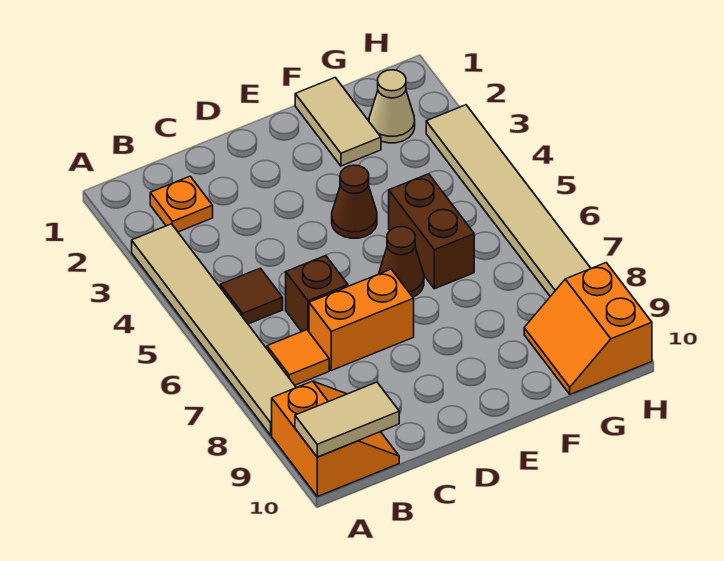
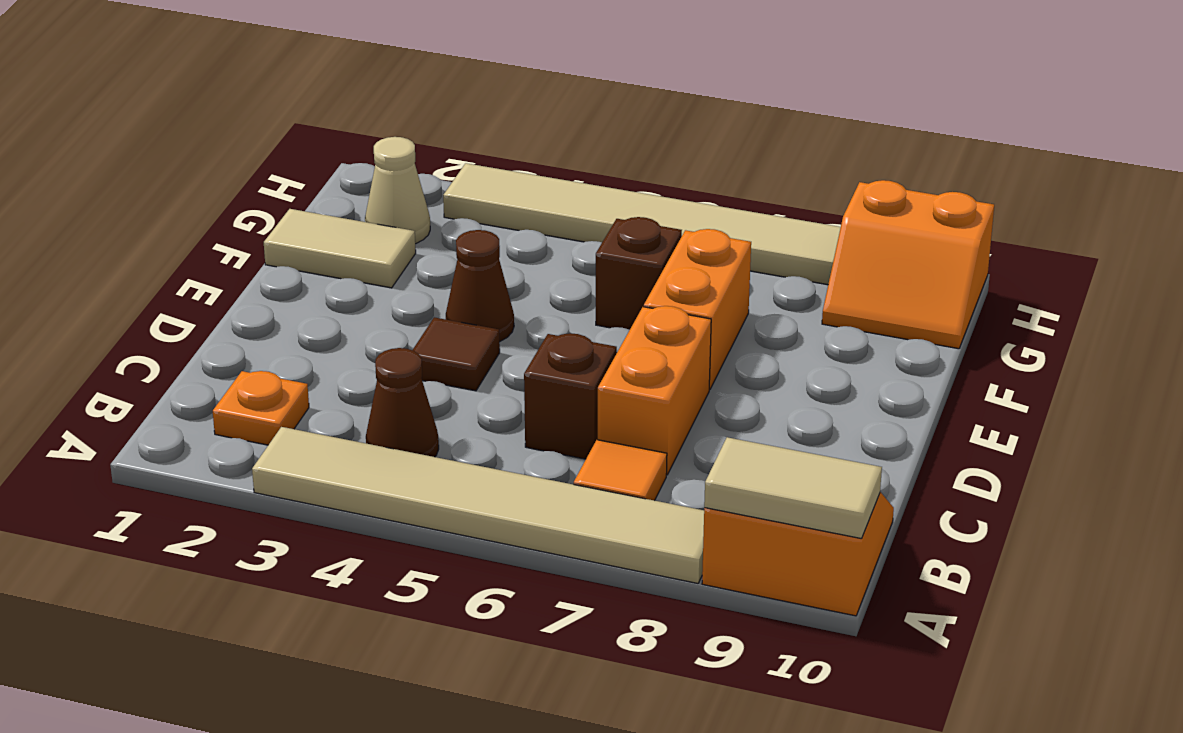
tan tile A10:B10 level 2 -> tan tile A9:A10 level 2
brown tile B5 level 1 -> brown tile D4 level 1
brown cone E6 level 1 -> brown cone B4 level 1
none -> orange brick E7:F7 level 1
brown brick F5:F6 level 1 -> brown brick F6 level 1

